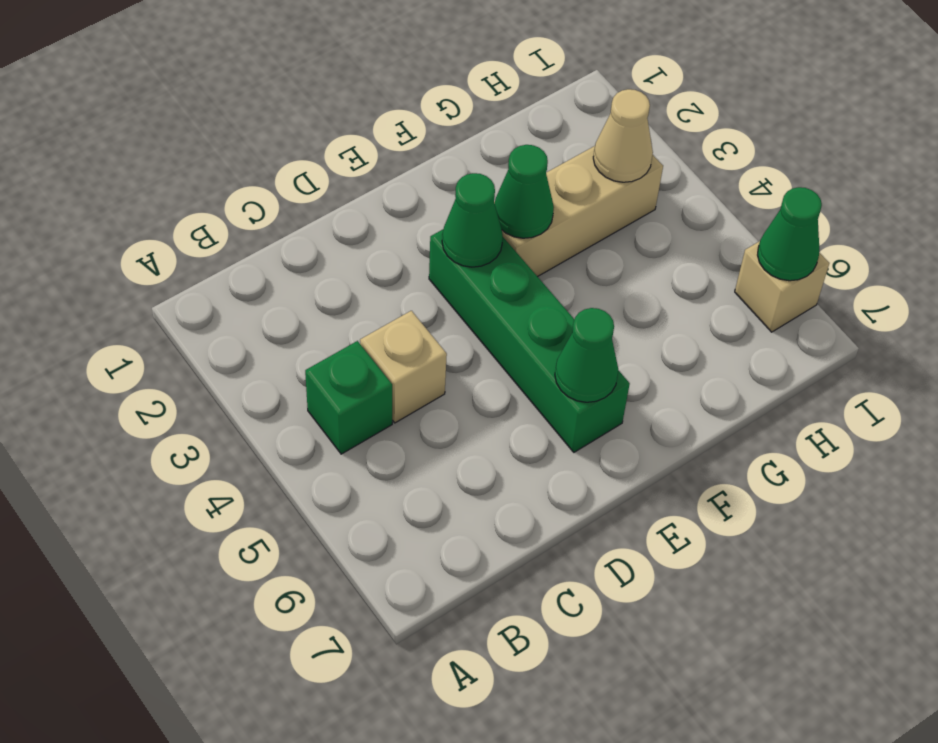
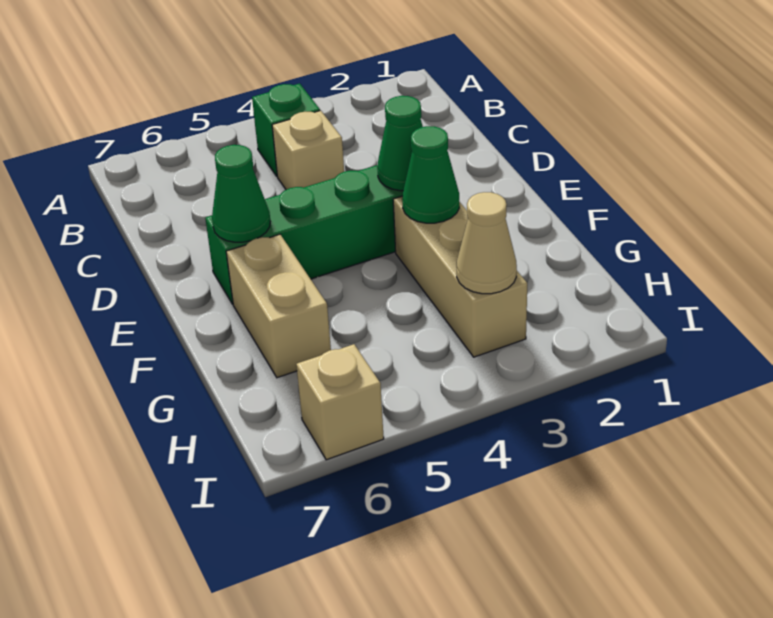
none -> tan brick F6:G6 level 1
green cone I6 level 2 -> none

